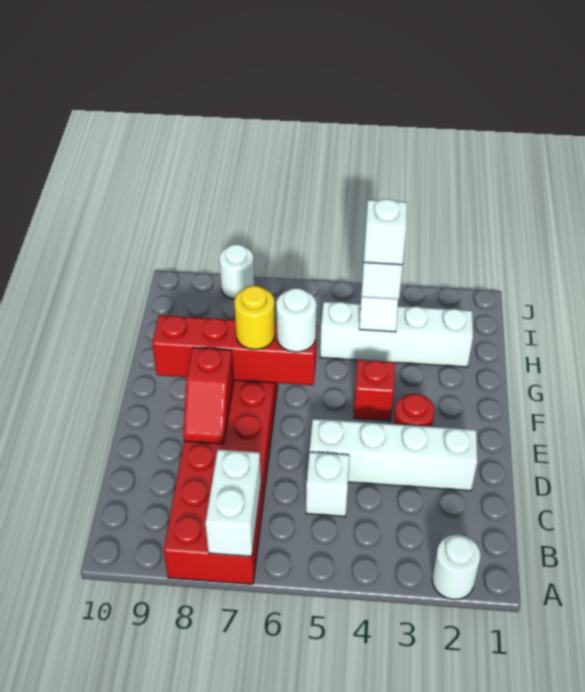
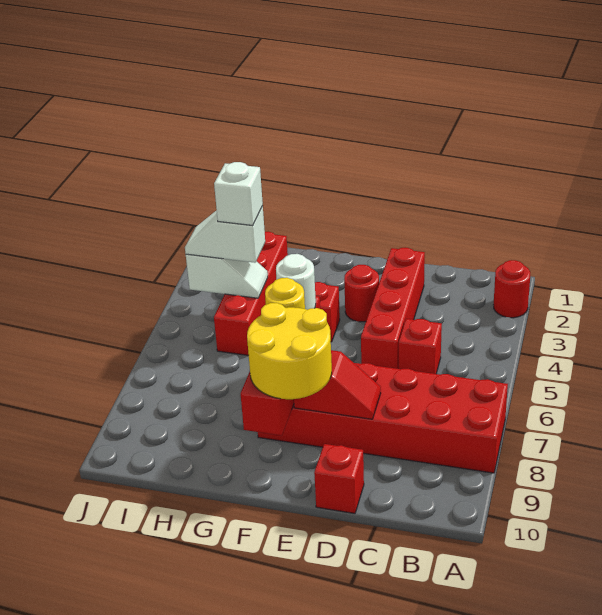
white round brick A2 level 1 -> red round brick A2 level 1
white brick A7:B7 level 2 -> none
white brick C5 level 1 -> red brick C5 level 1
white brick D2:D5 level 1 -> red brick D2:D5 level 1
none -> red brick D10 level 1
none -> yellow round brick E8:F9 level 3
white brick H2:H5 level 1 -> red brick H2:H5 level 1
white round brick J8 level 1 -> none

